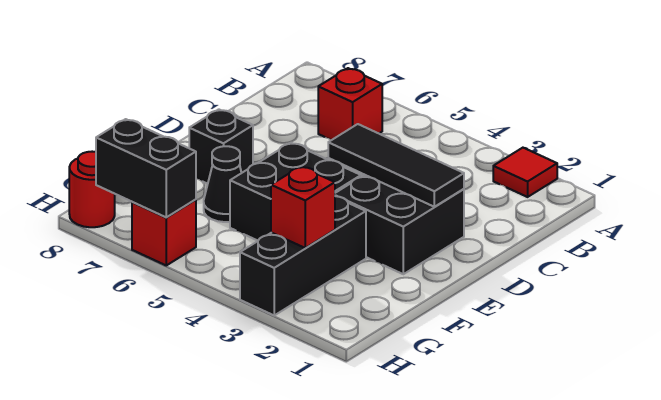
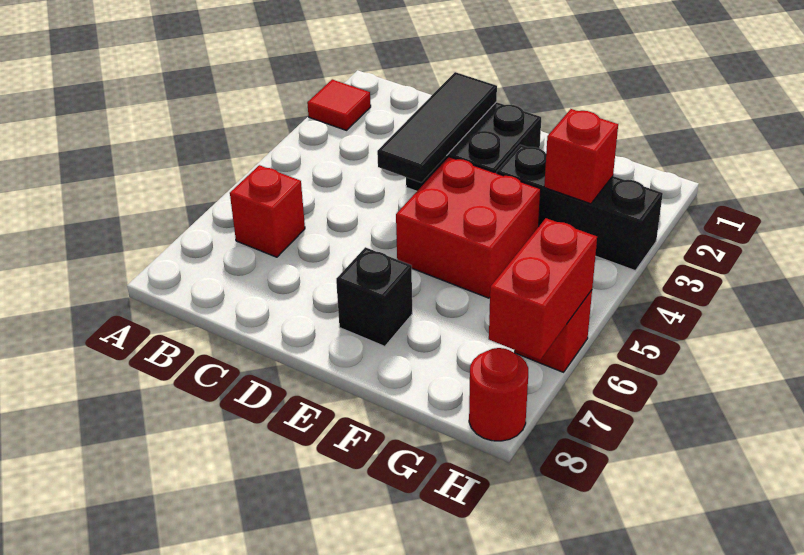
black brick E4:F5 level 1 -> red brick E4:F5 level 1
black cone F6 level 1 -> none
black brick H6:H7 level 2 -> red brick H6:H7 level 2

